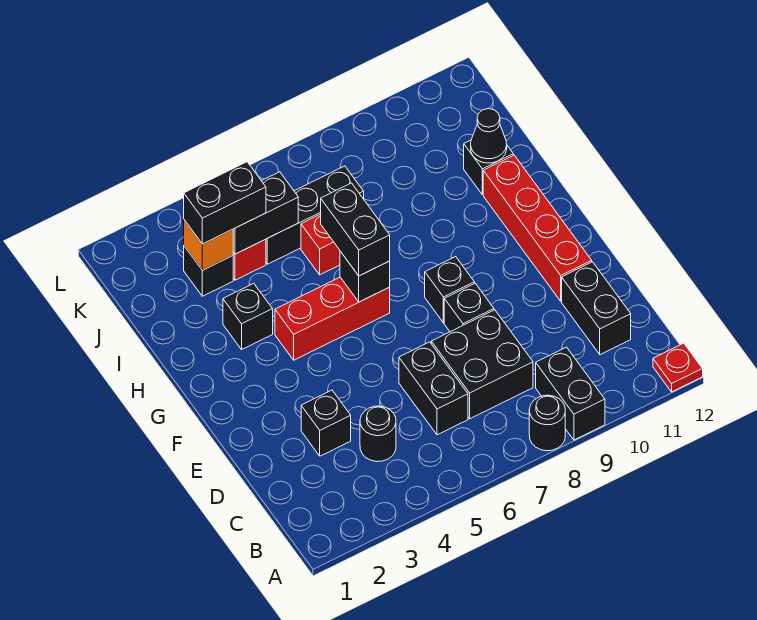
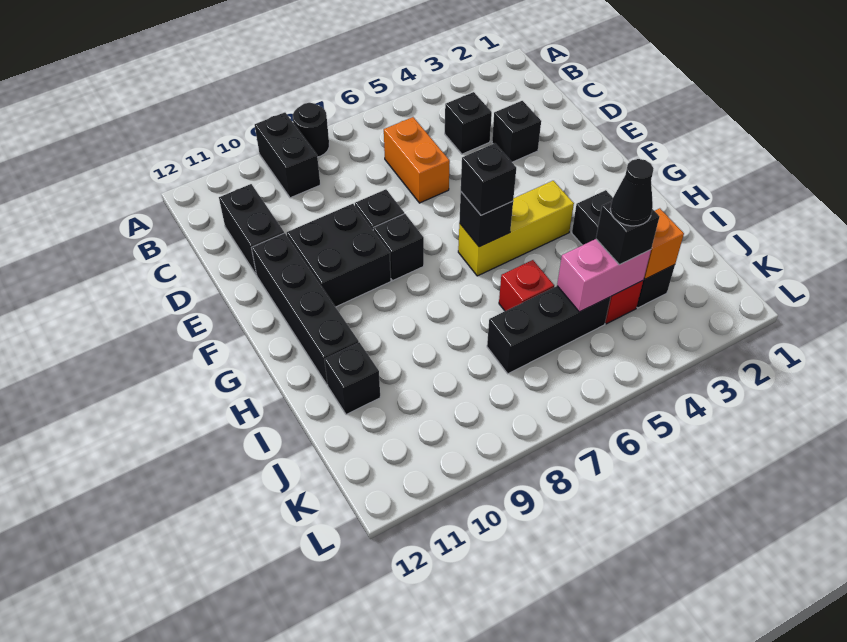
red plate A12 level 1 -> none
black round brick C4 level 1 -> black brick C4 level 1
black brick C6:D6 level 1 -> orange brick C6:D6 level 1
black brick C7:D8 level 1 -> black brick E9:F10 level 1
red brick E11:H11 level 1 -> black brick E11:H11 level 1
red brick G4:G6 level 1 -> yellow brick G4:G6 level 1
black brick G6:H6 level 3 -> black brick G6 level 3
black cone I11 level 2 -> black cone J4 level 4
black brick J3:J4 level 3 -> black brick J4 level 3
black brick J4:J5 level 2 -> pink brick J4:J5 level 2

